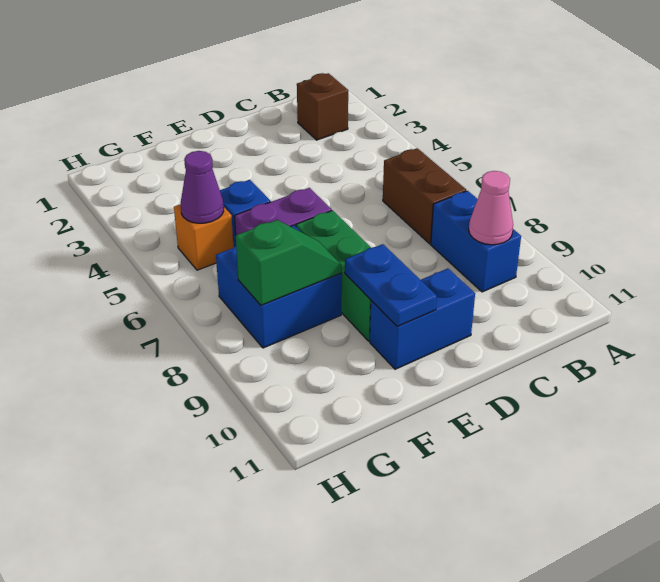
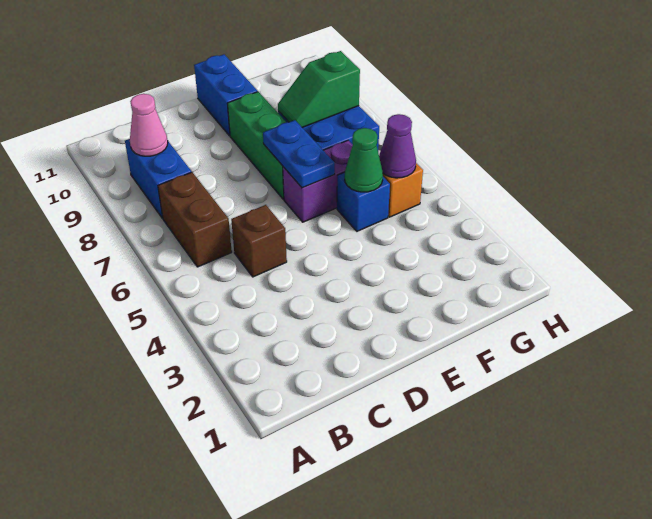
brown brick B2 level 1 -> brown brick C5 level 1
blue brick D10:E10 level 1 -> blue brick E10:E11 level 1
blue plate E9:E10 level 2 -> blue plate E6:E7 level 2
none -> green cone F5 level 2

